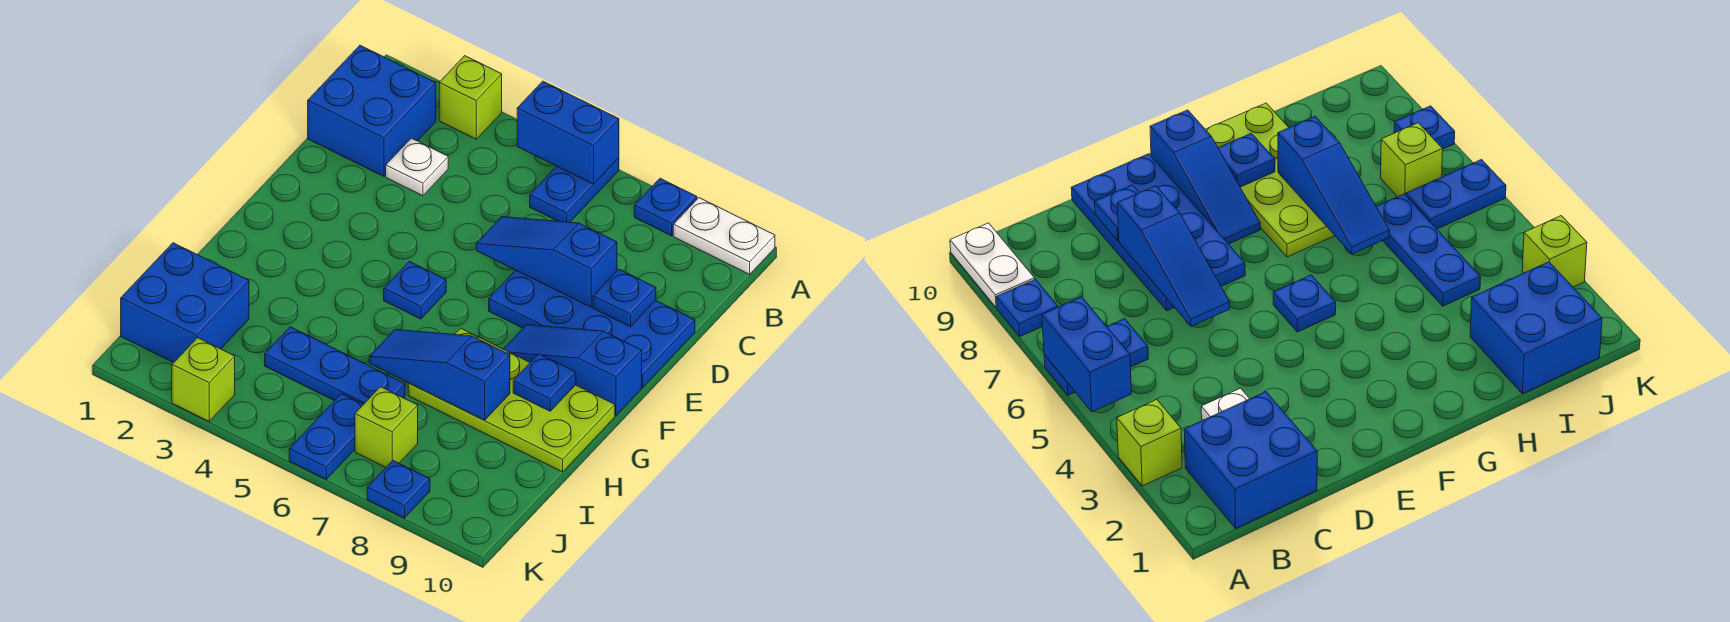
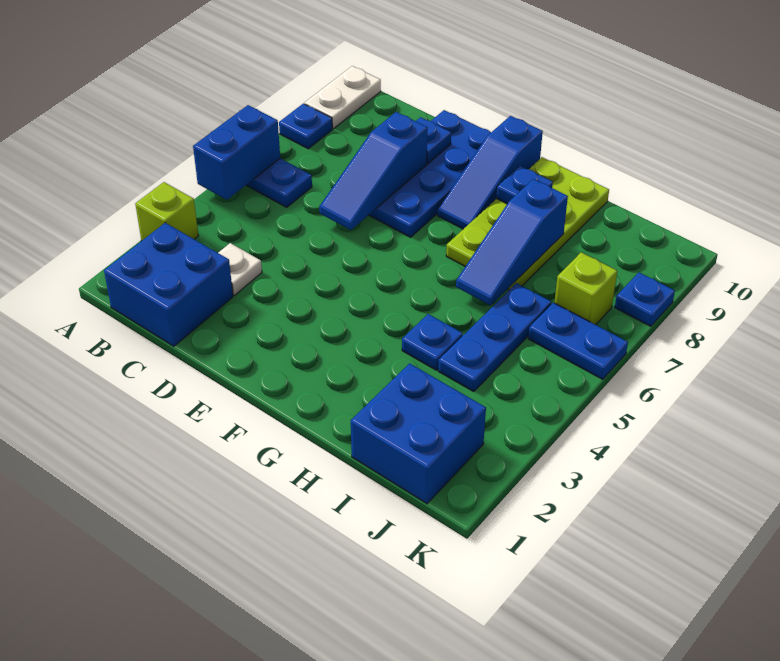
blue plate F5 level 1 -> blue plate H4 level 1
lime brick K3 level 1 -> none

